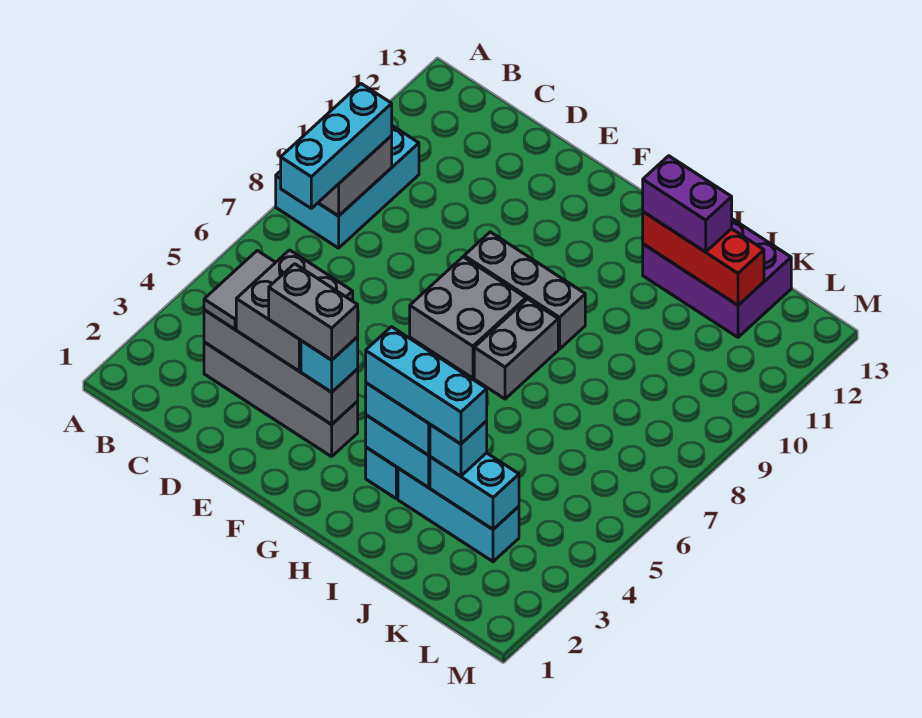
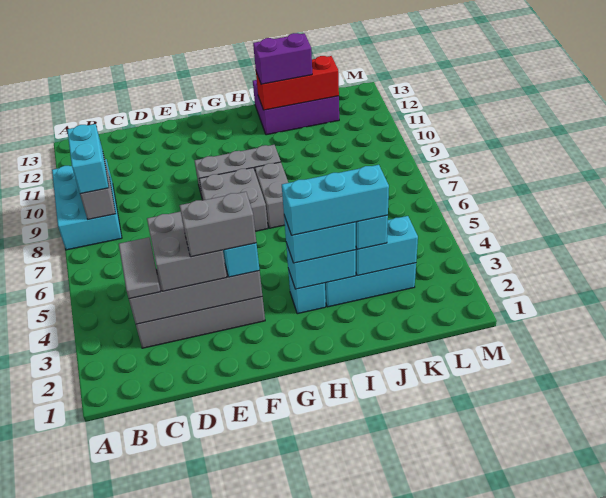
cyan brick B7:B9 level 3 -> cyan brick B8:B9 level 3

